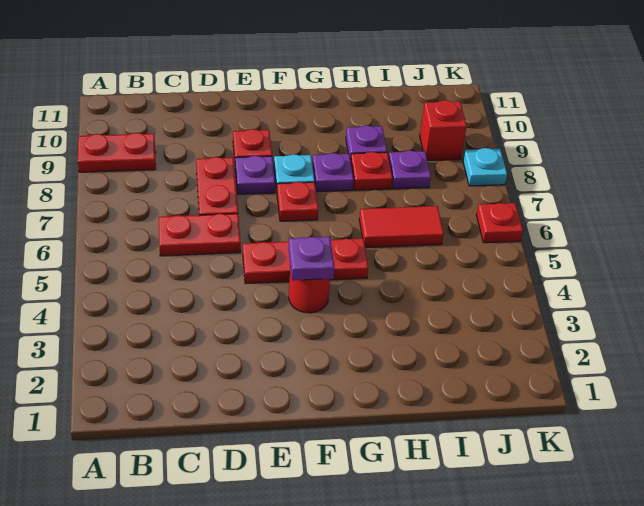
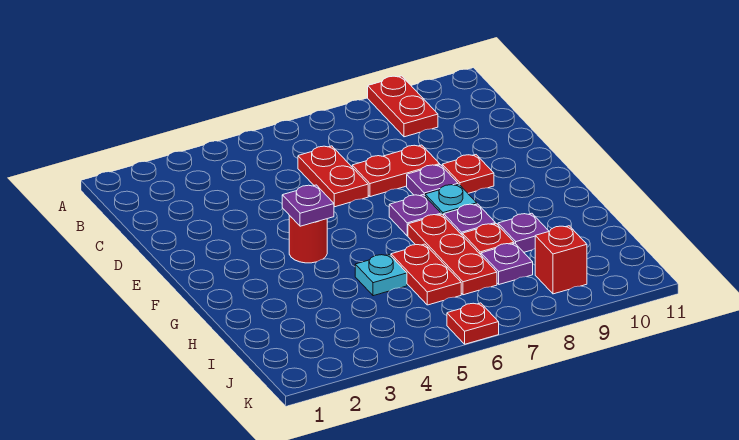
red plate E5:G5 level 1 -> red plate G7:I7 level 1
red plate F7 level 1 -> purple plate F7 level 1
red tile H6:I6 level 1 -> red plate H6:I6 level 1
cyan plate K8 level 1 -> cyan plate H5 level 1

